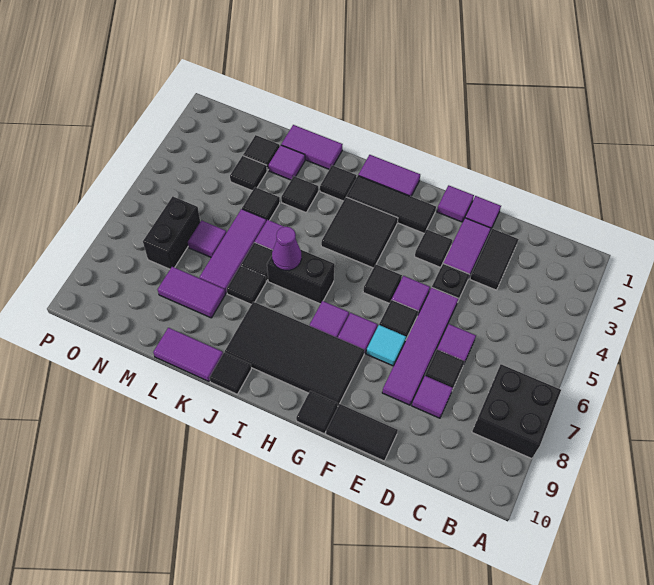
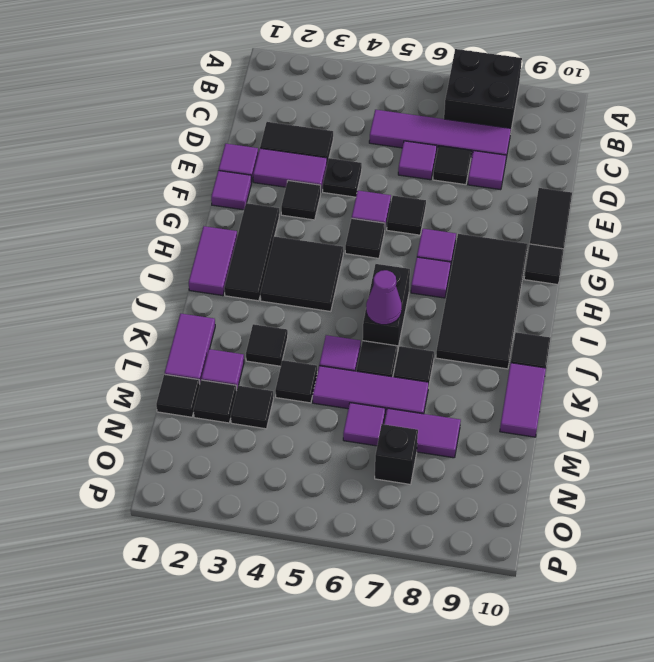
purple tile E5:E8 level 1 -> purple tile C5:C8 level 1
cyan tile F7 level 1 -> none
black tile J2 level 1 -> black tile M1 level 1
purple tile L8:M8 level 1 -> purple tile M7:M8 level 1
black brick N6:N7 level 1 -> black brick N7 level 1

